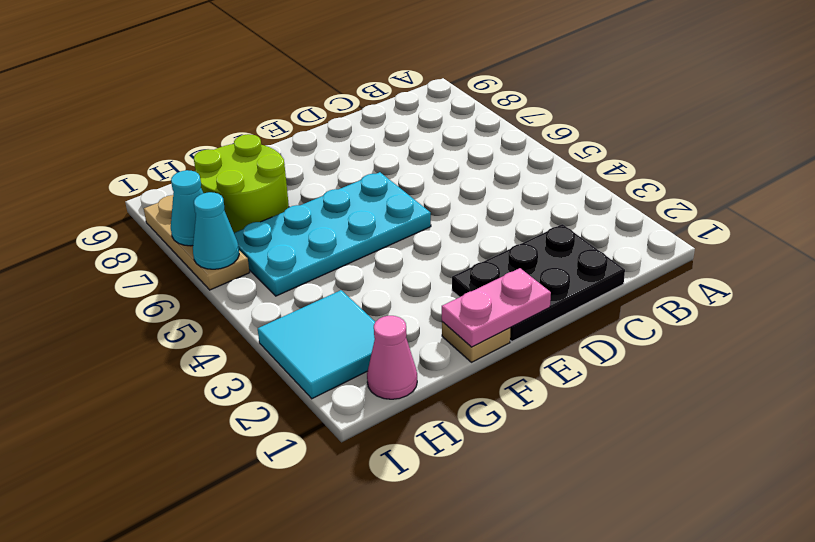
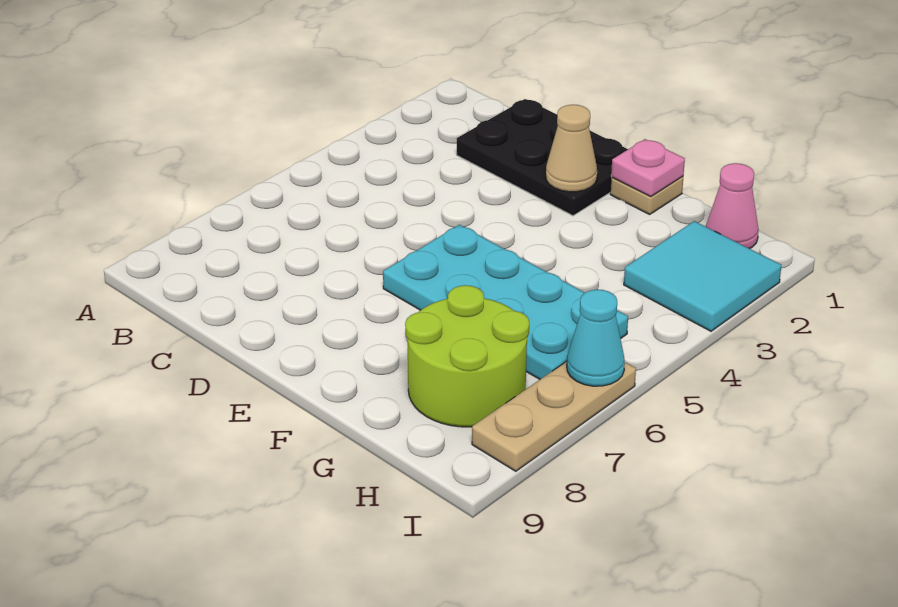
pink plate E1:F1 level 2 -> pink plate F1 level 2
none -> tan cone E2 level 2
cyan cone I7 level 2 -> none

